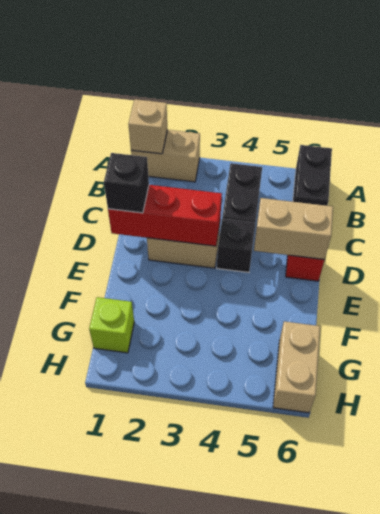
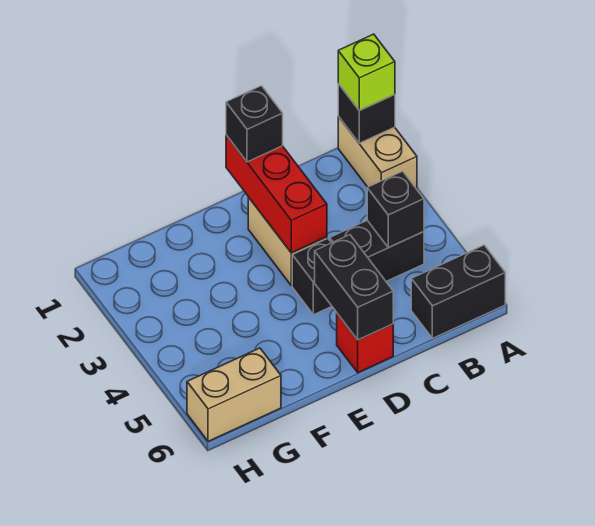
tan brick A1 level 2 -> black brick A1 level 2
none -> black brick B4 level 2
tan brick D5:D6 level 2 -> black brick D5:D6 level 2
lime brick G1 level 1 -> lime brick A1 level 3

